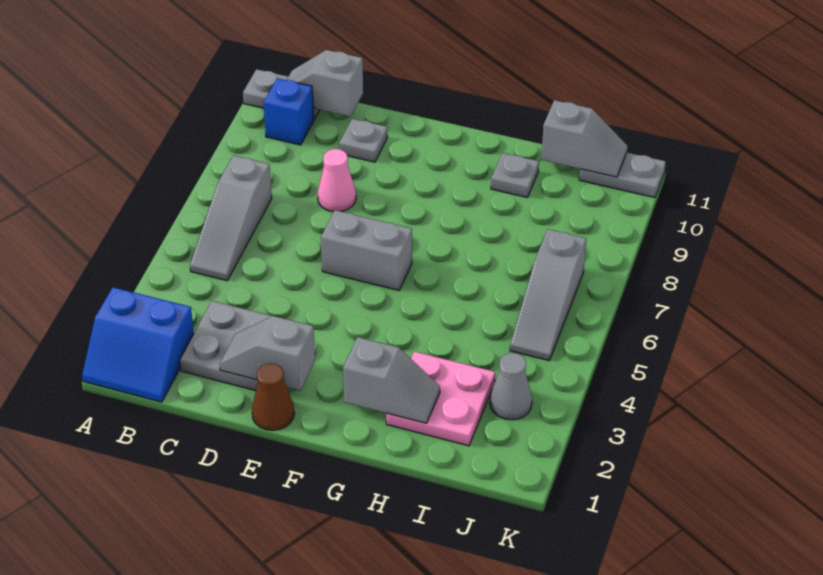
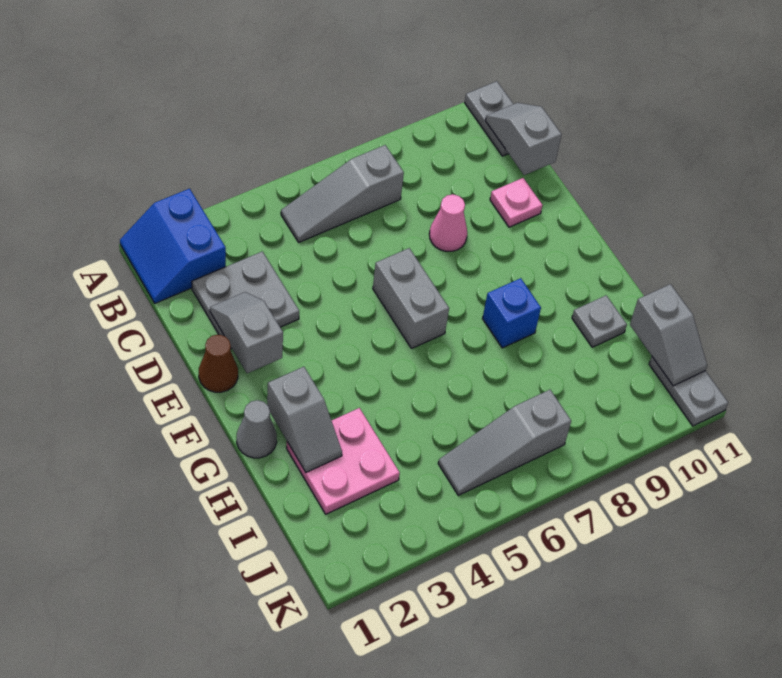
blue brick B10 level 1 -> blue brick G8 level 1
grey plate D10 level 1 -> pink plate D10 level 1
grey cone J3 level 1 -> grey cone G1 level 1

